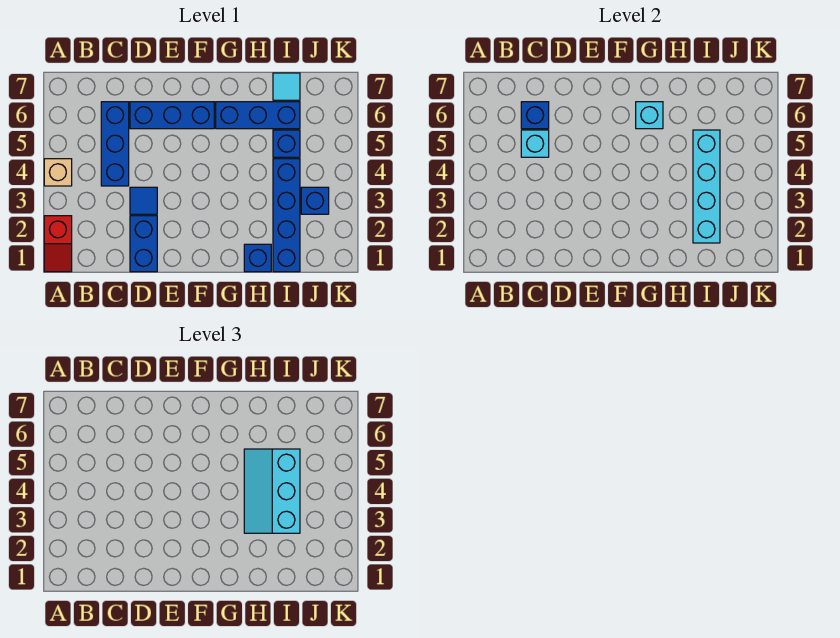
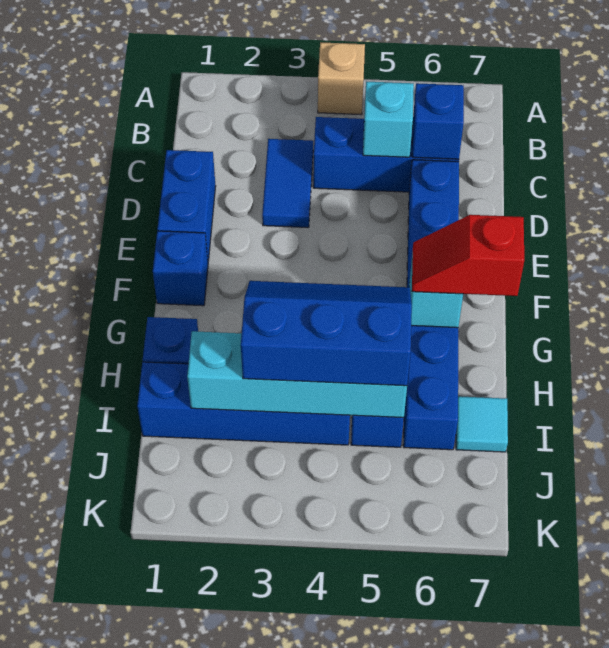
red slope A1:A2 level 1 top 2 -> red slope G6:G7 level 3 top 7
blue brick D1:D2 level 1 -> blue brick D1:E1 level 1
blue tile D3 level 1 -> blue tile C3:D3 level 1
cyan slope H3:I5 level 3 top I -> blue slope H3:I5 level 3 top I
blue brick J3 level 1 -> blue brick F1 level 1

